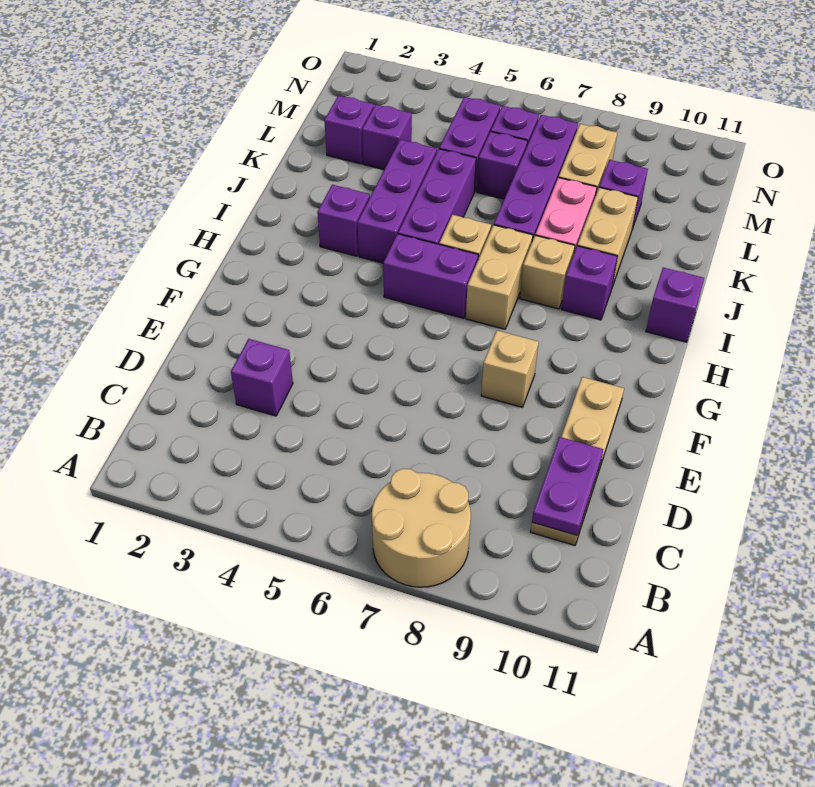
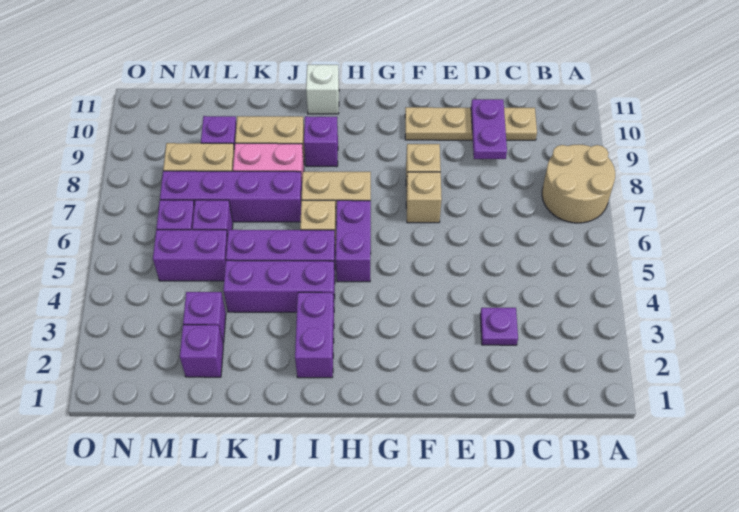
purple plate C10:D10 level 2 -> purple plate D9:D10 level 2
purple brick D3 level 1 -> purple plate D3 level 1
purple brick I3 level 1 -> purple brick I2:I3 level 1
tan brick I8 level 1 -> tan brick F7 level 1
purple brick I11 level 1 -> white brick I11 level 1

